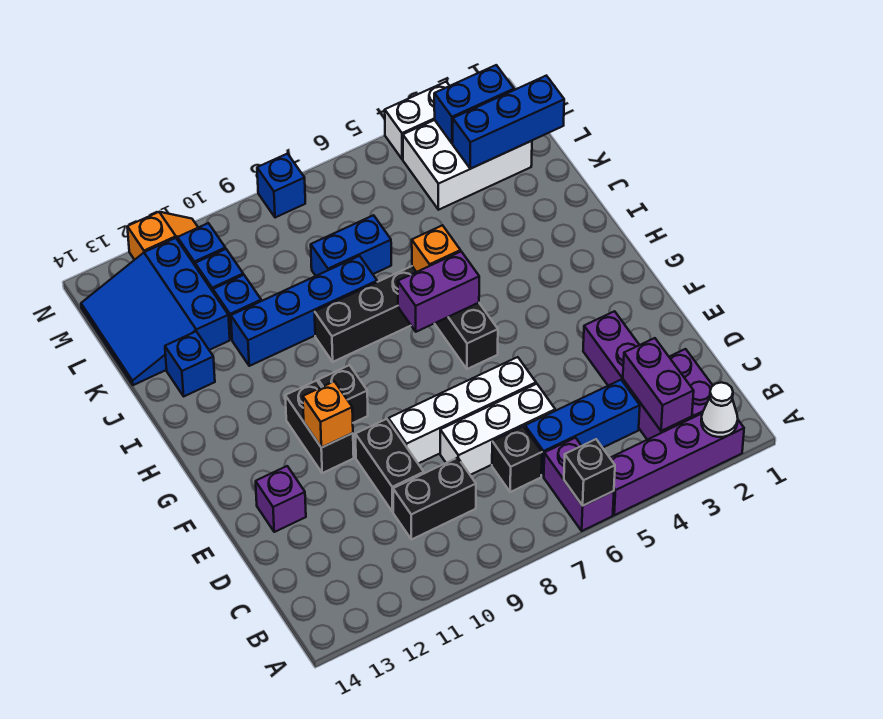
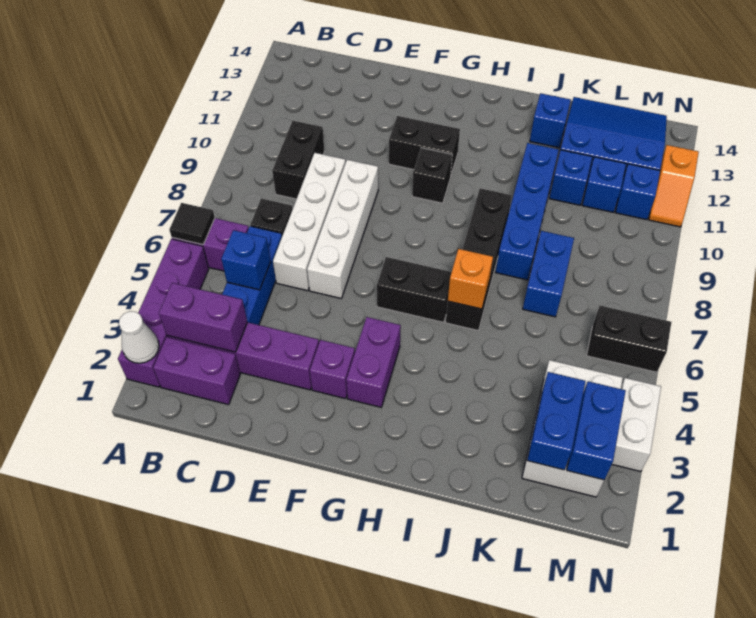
black brick A6 level 2 -> black tile A6 level 2
white brick D6:D8 level 1 -> white brick D6:D9 level 1
black brick D10:E10 level 1 -> black brick M6:N6 level 1
purple brick E13 level 1 -> purple brick F3 level 1
orange brick F11 level 2 -> none
purple brick H6:H7 level 2 -> purple brick G3:G4 level 1
blue brick L1:L3 level 2 -> blue brick L2:L3 level 2
blue brick N8 level 1 -> blue brick C5 level 2

